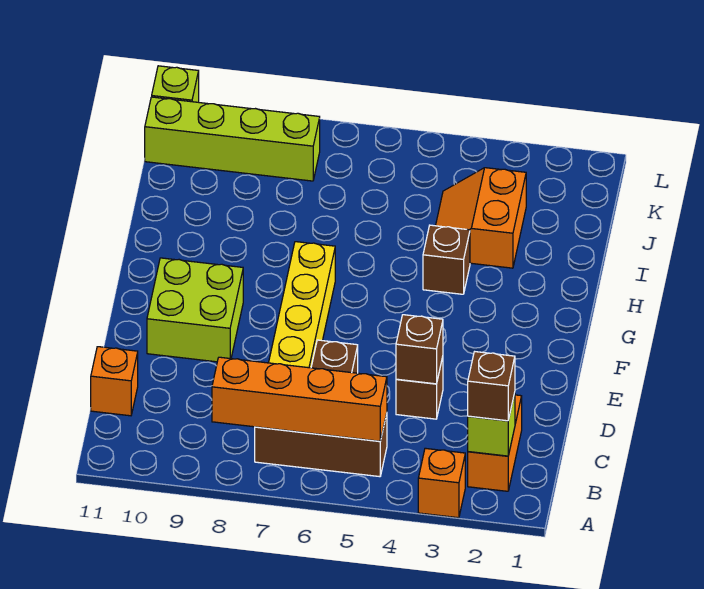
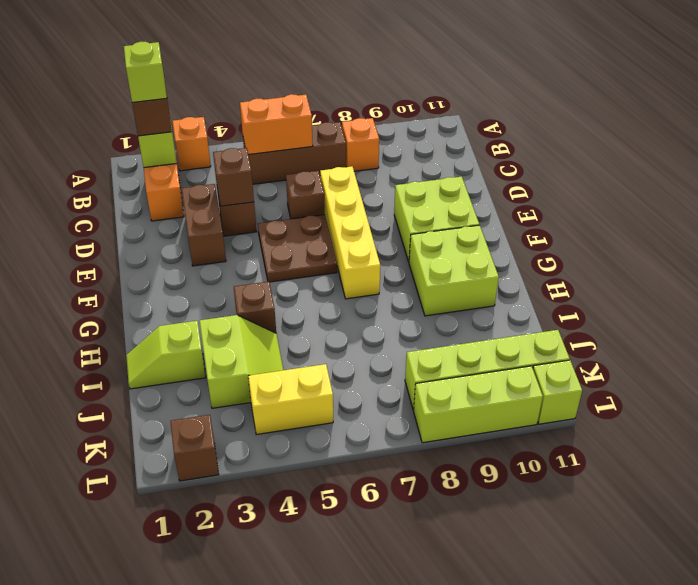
none -> lime brick B2 level 4
orange brick B5:B8 level 2 -> orange brick B5:B6 level 2
orange brick C11 level 1 -> orange brick B8 level 1
none -> brown brick D3:E3 level 1
none -> brown plate E5:F6 level 1
none -> lime brick G9:H10 level 1
none -> lime slope I1:I2 level 1 top 2
orange slope I3:J4 level 1 top 3 -> lime slope I3:J4 level 1 top 3
none -> yellow brick K4:K5 level 1
none -> brown brick L2 level 1
none -> lime brick L8:L10 level 1

